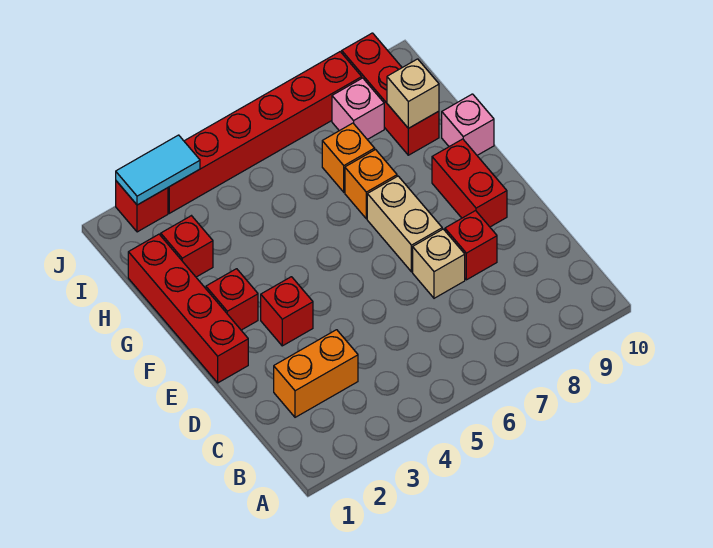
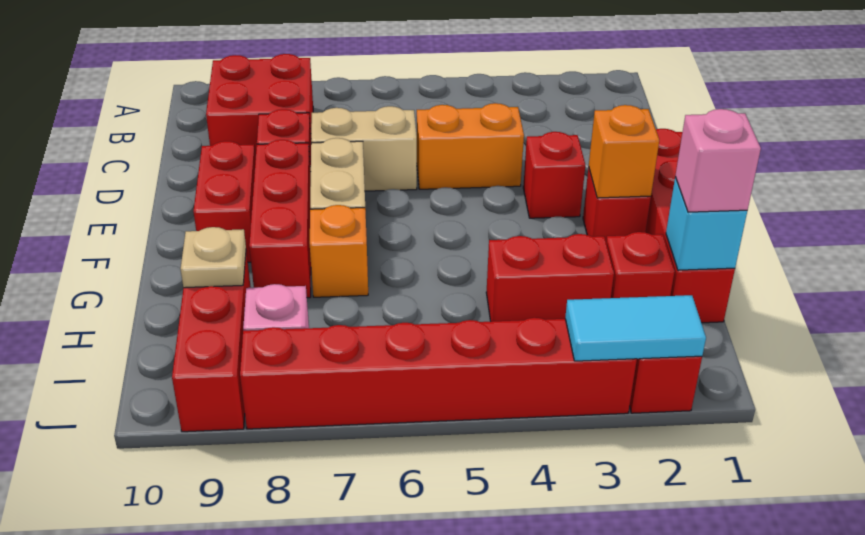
none -> red brick B8:C9 level 1
orange brick C2:C3 level 1 -> orange brick D4:D5 level 1
tan brick D7 level 1 -> tan brick D6:D7 level 1
none -> red brick E8:G8 level 1
pink brick G10 level 1 -> pink brick H1 level 3
none -> cyan brick H1 level 2
none -> red brick H3:H4 level 1
orange brick H7 level 1 -> orange brick F2 level 2
tan brick H9 level 2 -> tan plate H9 level 2

